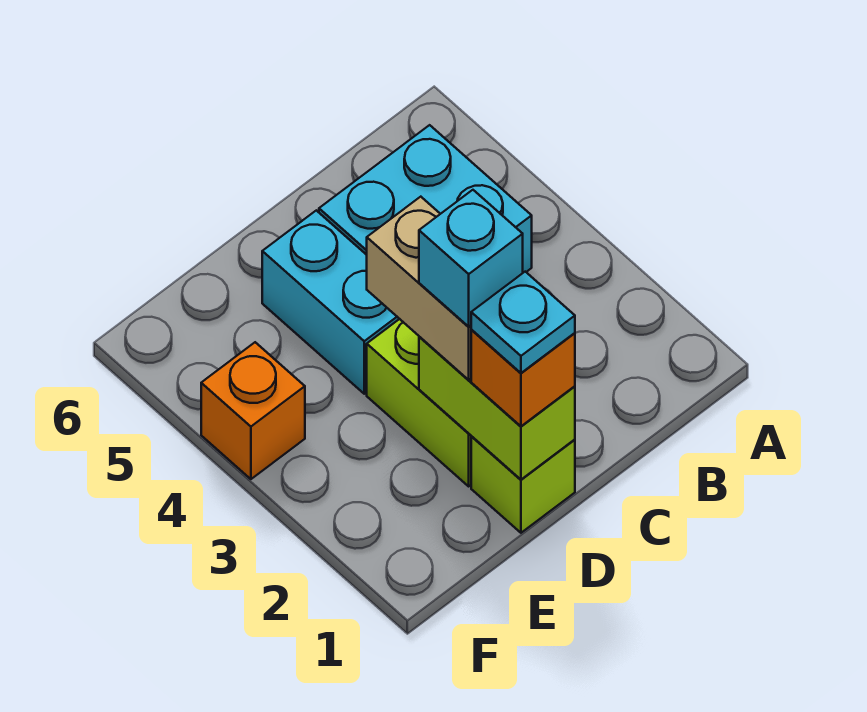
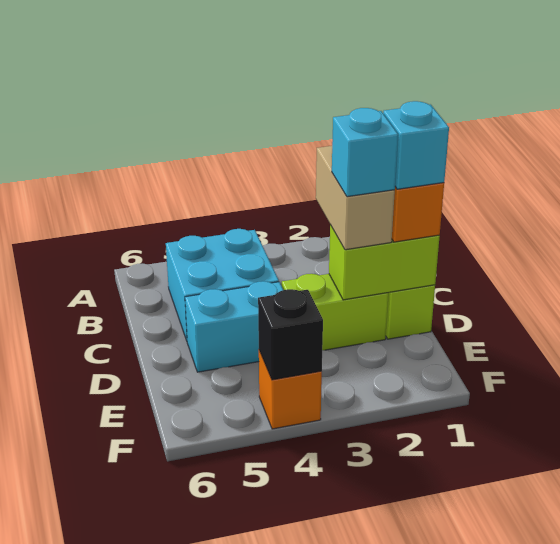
cyan plate D1 level 4 -> cyan brick D1 level 4
tan brick D2:D3 level 3 -> tan brick C2:D2 level 3
none -> black brick F4 level 2

